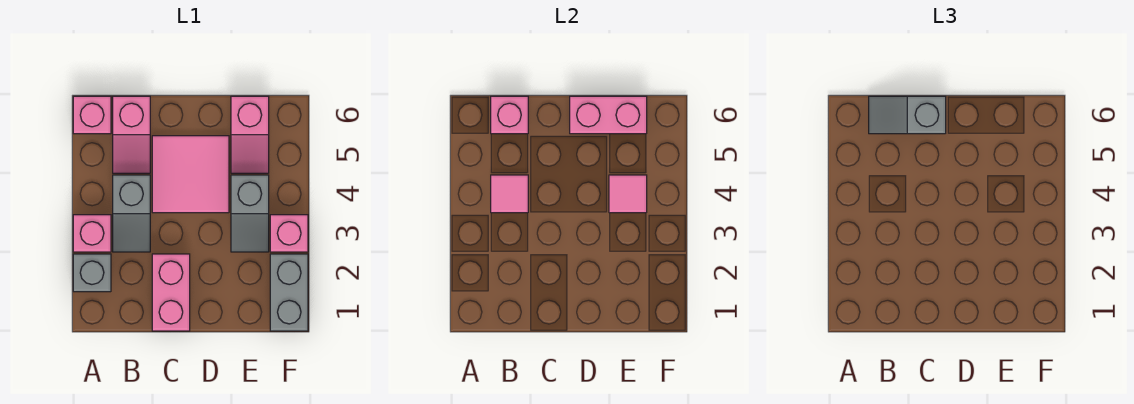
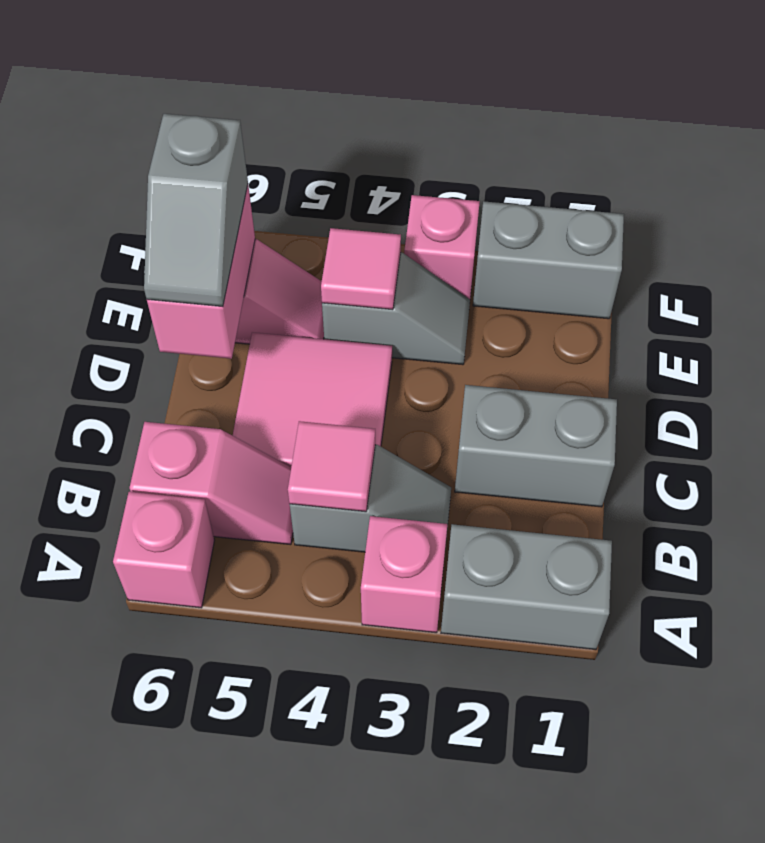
grey brick A2 level 1 -> grey brick A1:A2 level 1
pink brick B6 level 2 -> none
grey slope B6:C6 level 3 top C -> grey slope D6:E6 level 3 top E
pink brick C1:C2 level 1 -> grey brick C1:C2 level 1

